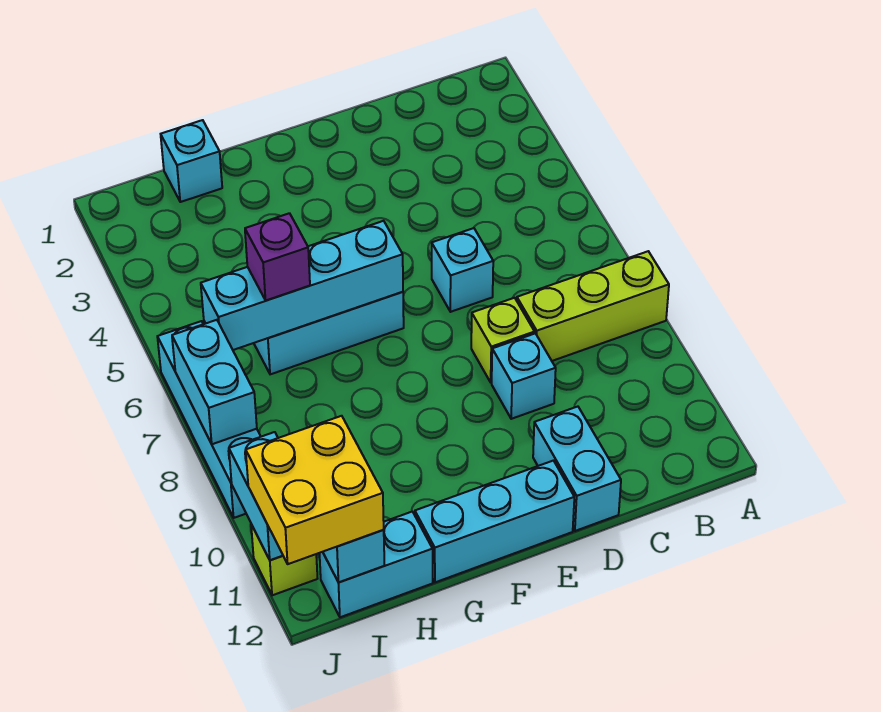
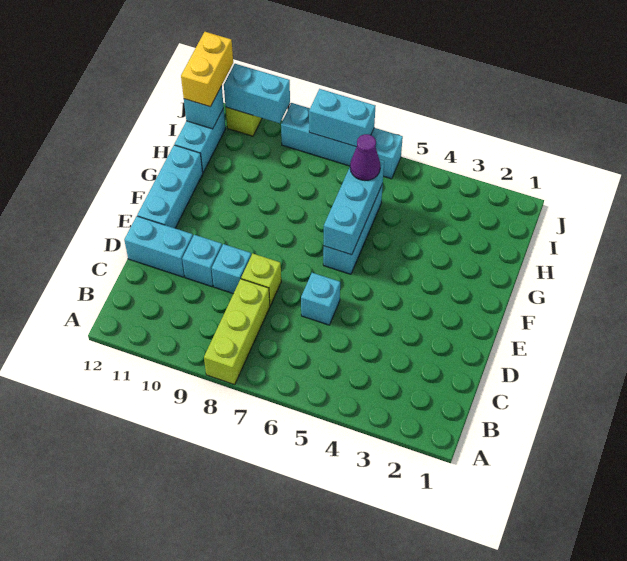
cyan brick F6:I6 level 2 -> cyan brick F6:H6 level 2
cyan brick H1 level 1 -> cyan brick D10 level 1
purple brick H6 level 3 -> purple cone H6 level 3
yellow brick I11:J12 level 3 -> yellow brick I12:J12 level 3

